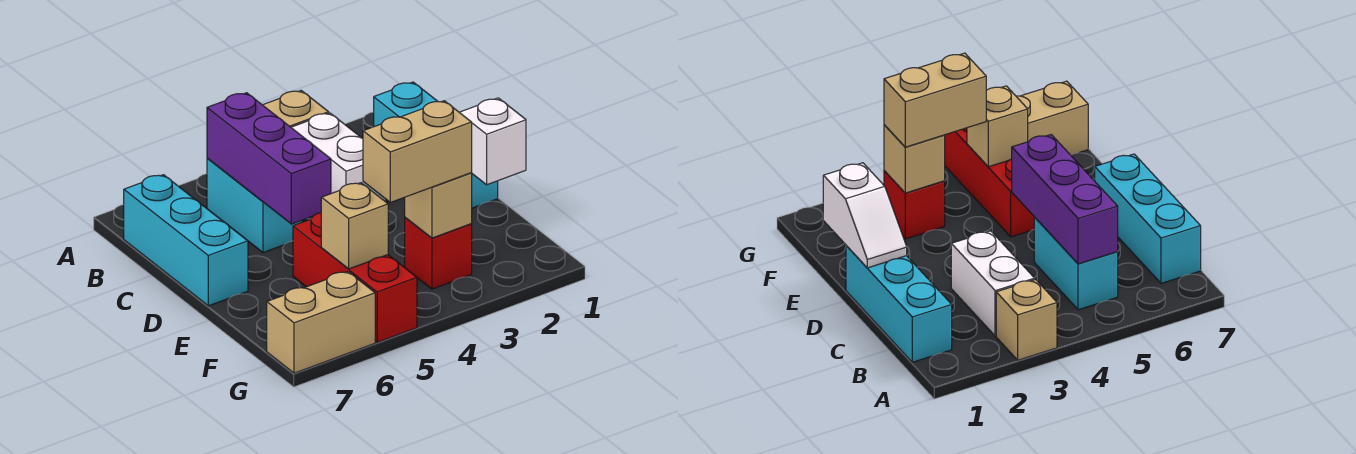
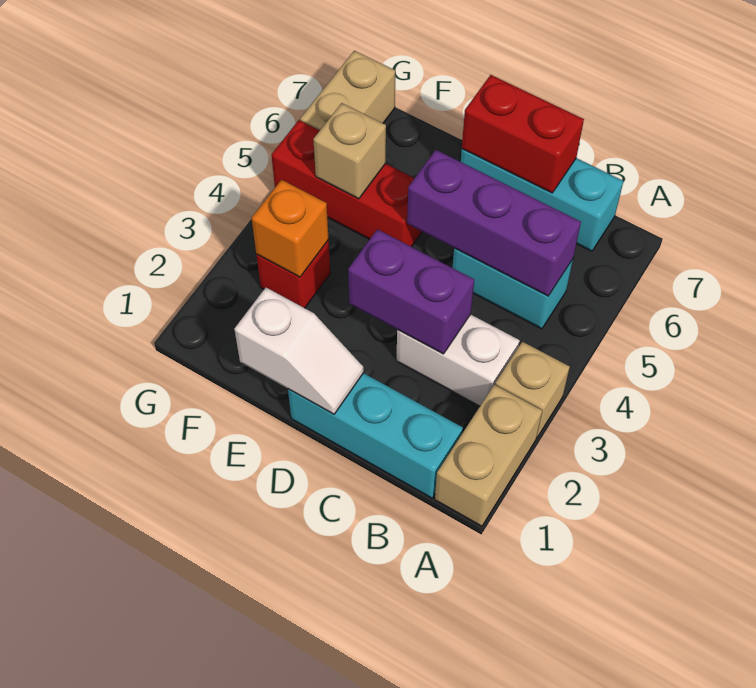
none -> purple brick C3:D3 level 2
none -> red brick C7:D7 level 2
tan brick F3 level 2 -> orange brick F3 level 2
tan brick F3:F4 level 3 -> tan brick A1:A2 level 1

